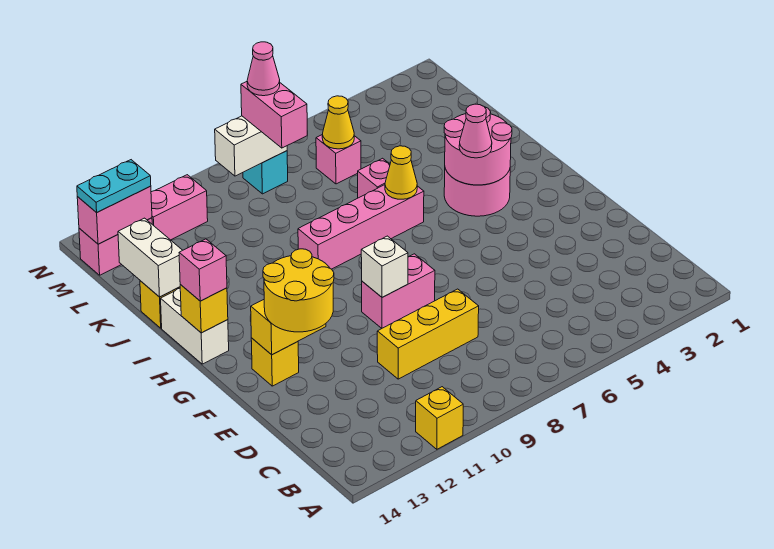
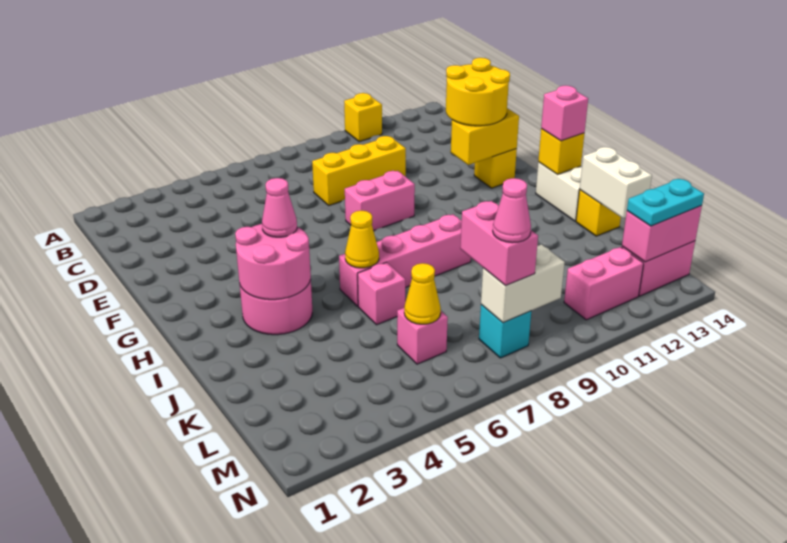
white brick F9 level 2 -> none

